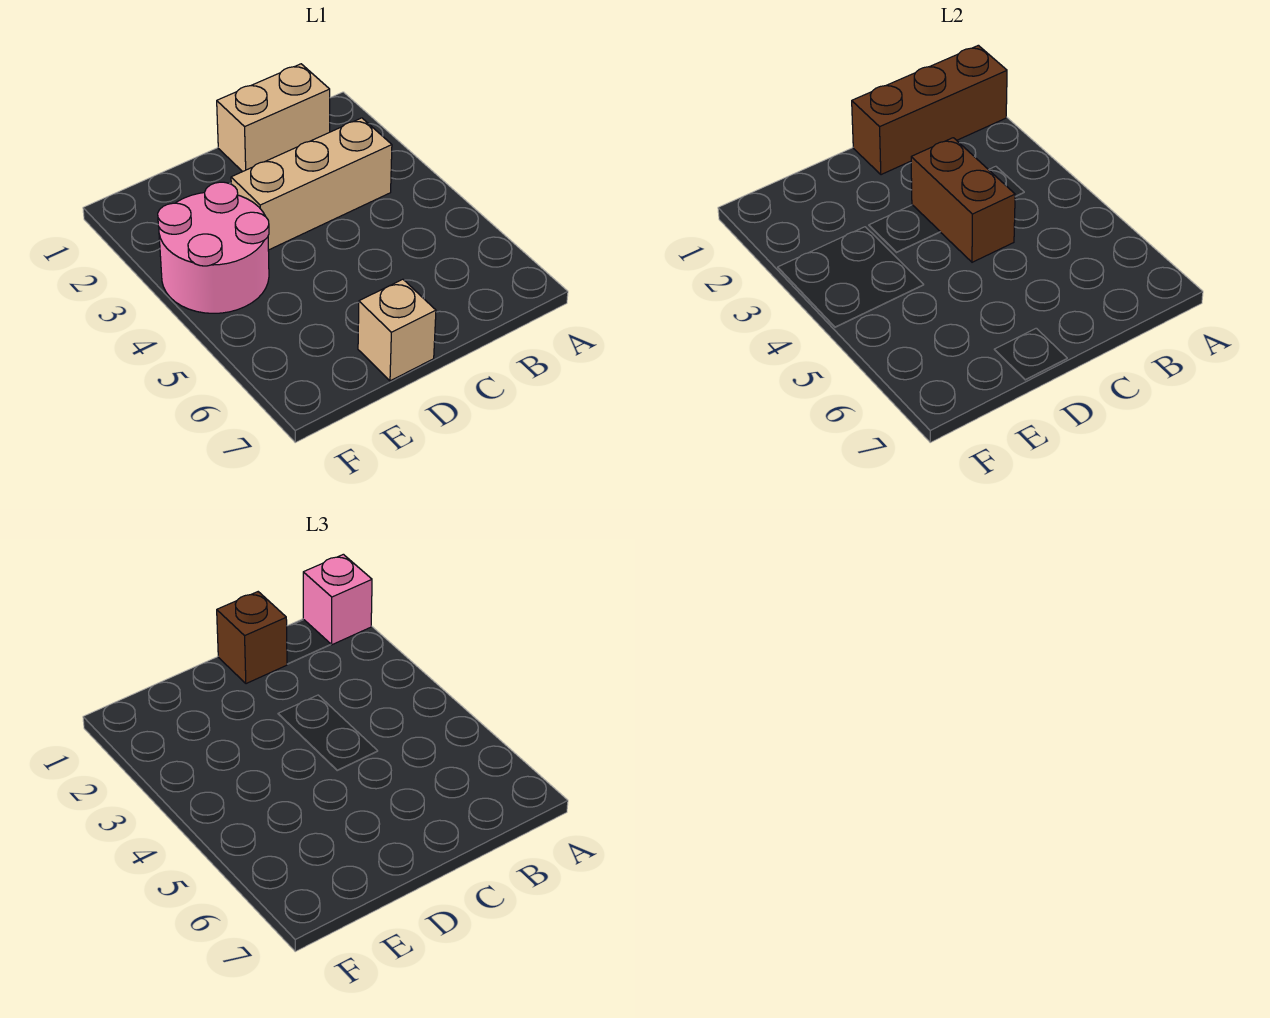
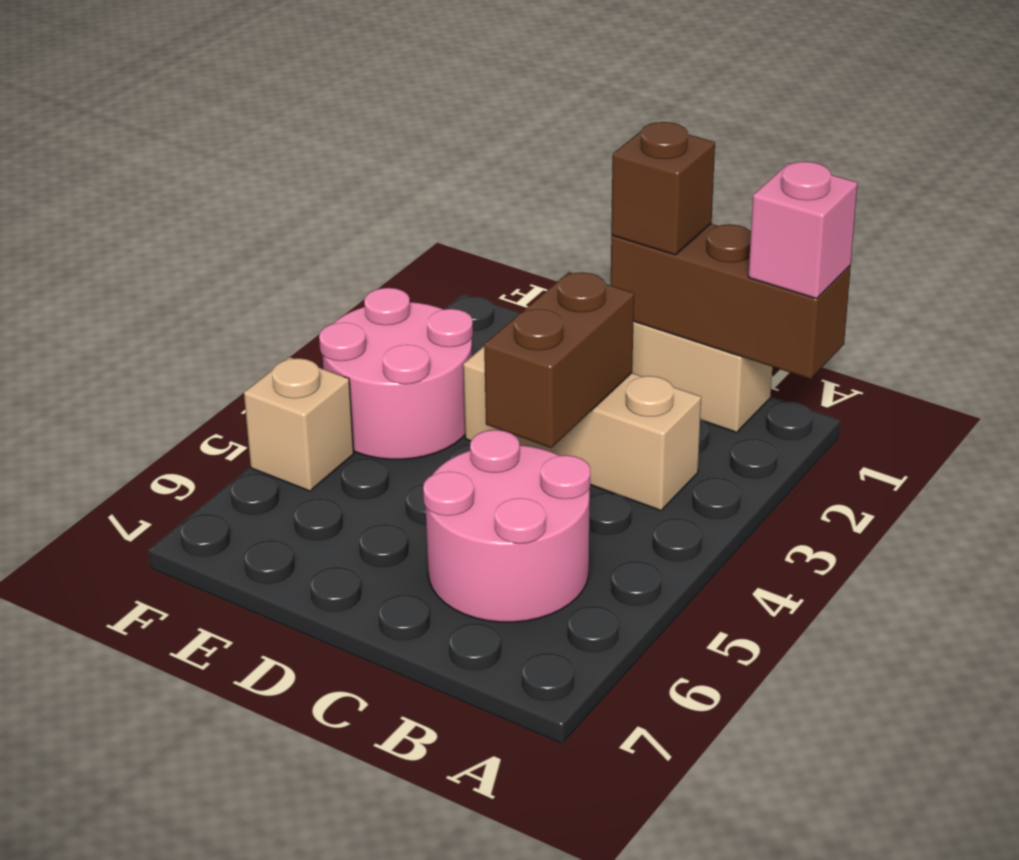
none -> pink round brick B5:C6 level 1
tan brick D7 level 1 -> tan brick F5 level 1

